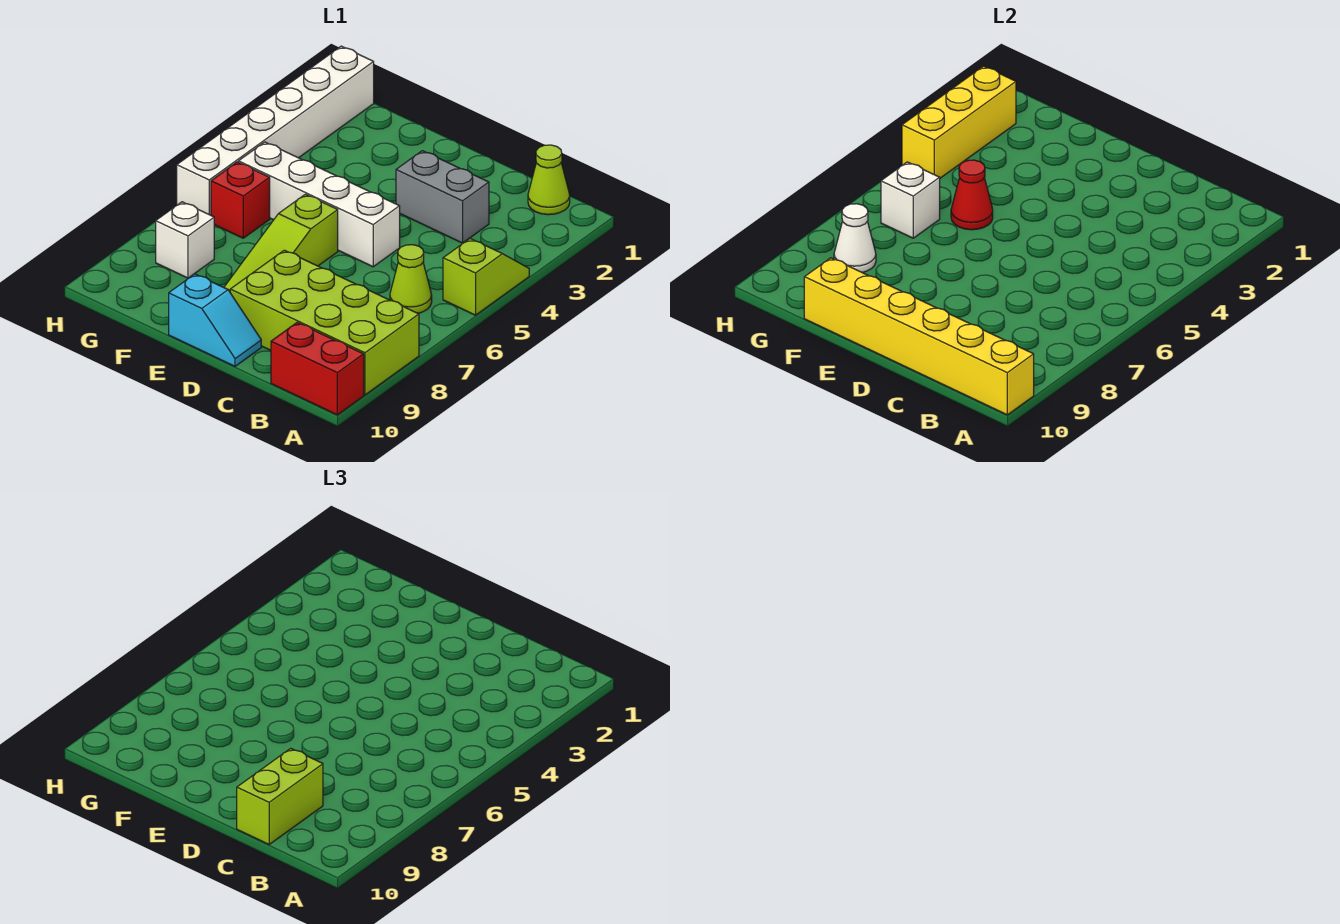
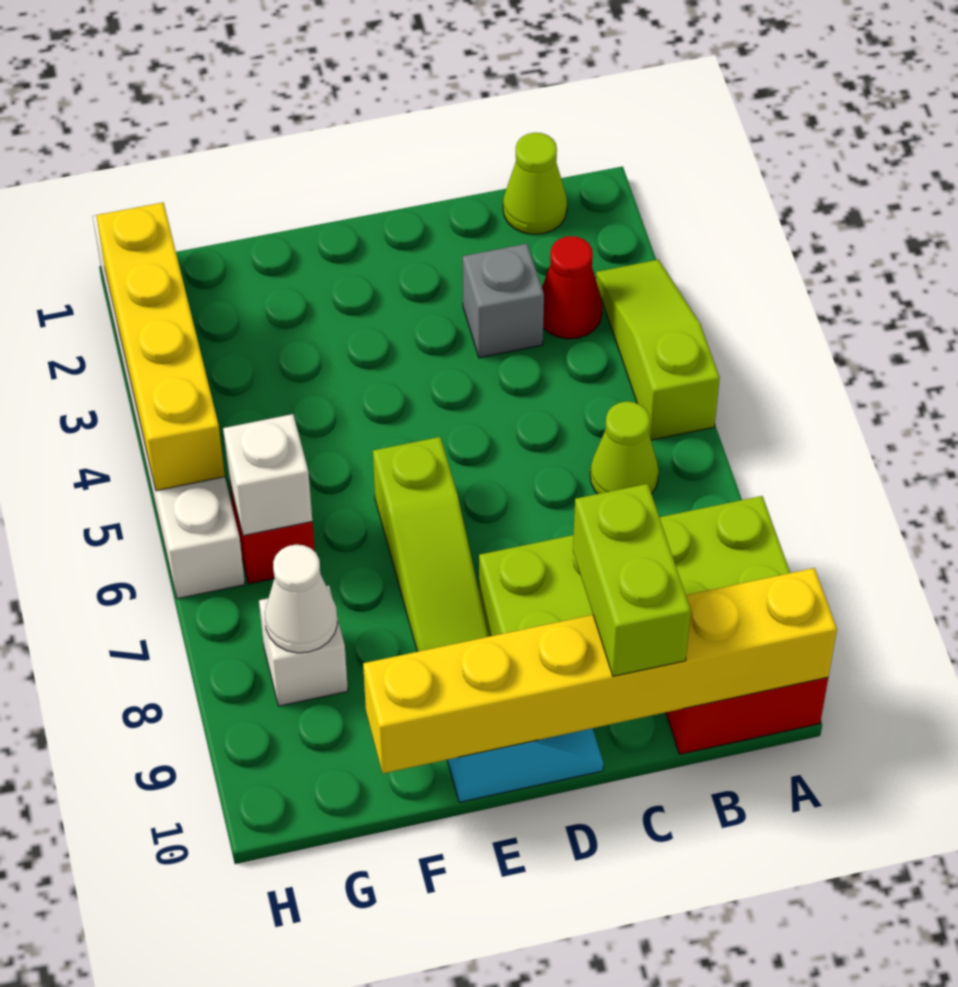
lime slope A4:A5 level 1 top 5 -> lime slope A3:A5 level 1 top 5
grey brick C3:D3 level 1 -> grey brick C3 level 1
white brick D5:G5 level 1 -> none
red cone F5 level 2 -> red cone B3 level 1
yellow brick H2:H4 level 2 -> yellow brick H2:H5 level 2

